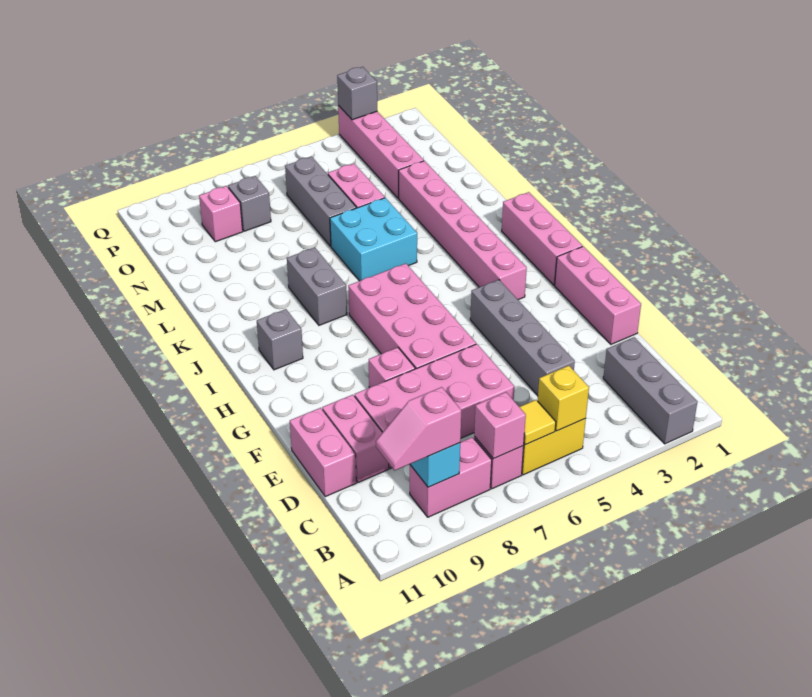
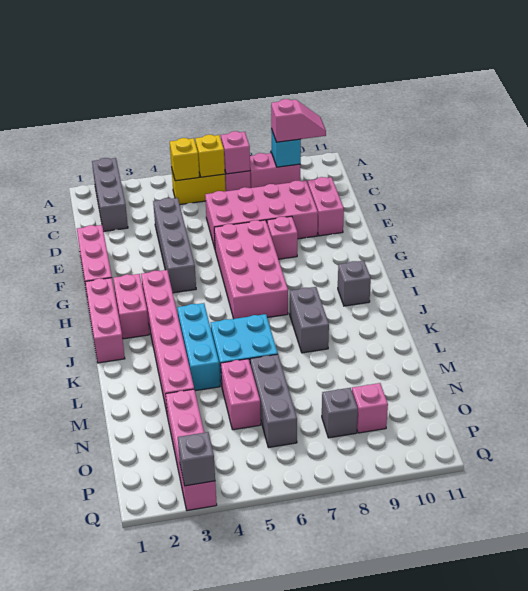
yellow tile B6 level 2 -> yellow brick B6 level 2
pink brick D11:E11 level 1 -> pink brick H2:I2 level 1
none -> cyan brick J4:L4 level 1

